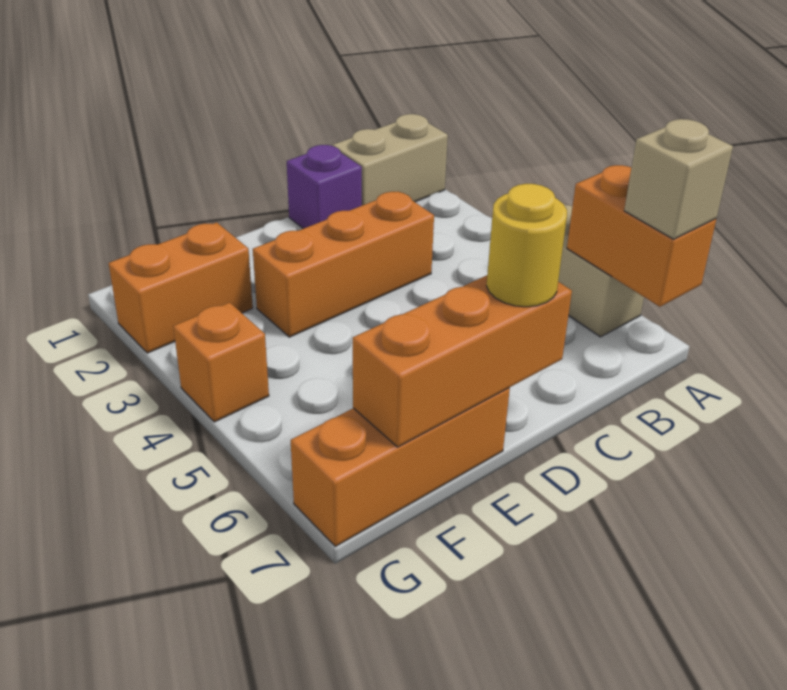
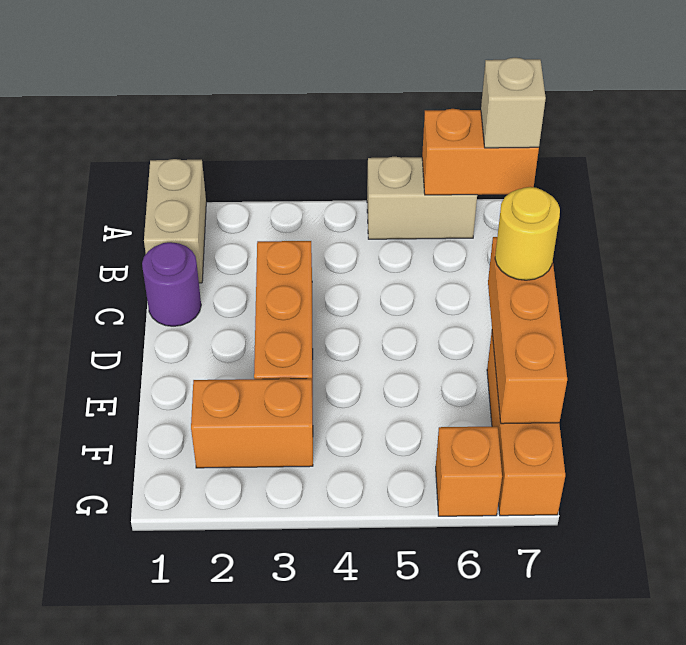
purple brick C1 level 1 -> purple round brick C1 level 1
orange brick F2:G2 level 1 -> orange brick F2:F3 level 1
orange brick G4 level 1 -> orange brick G6 level 1

